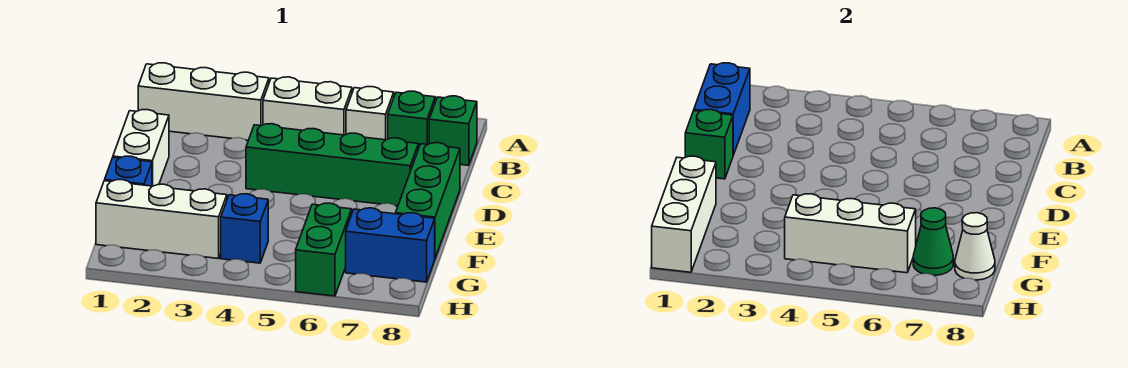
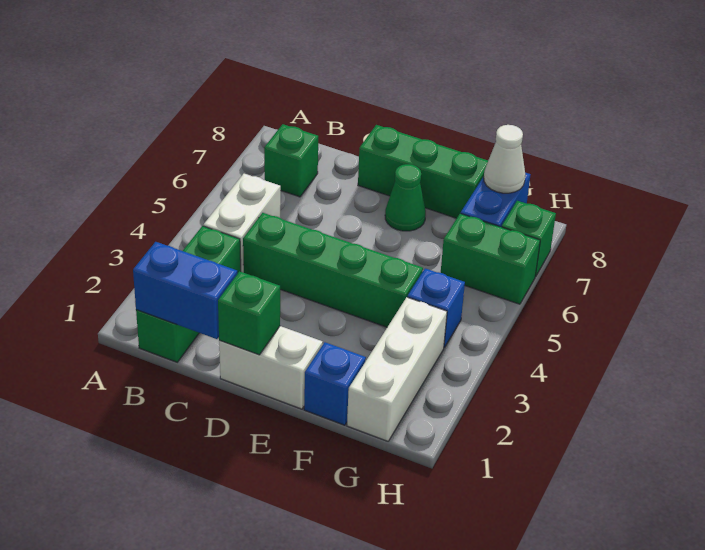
white brick B1:B3 level 1 -> green brick B1:B3 level 1
white brick B6 level 1 -> none
green brick B8 level 1 -> green brick H7 level 1
green brick D4:D7 level 1 -> green brick C4:F4 level 1
white brick F1:H1 level 2 -> none
white brick G4:G6 level 2 -> none
green cone G7 level 2 -> green cone E7 level 1

